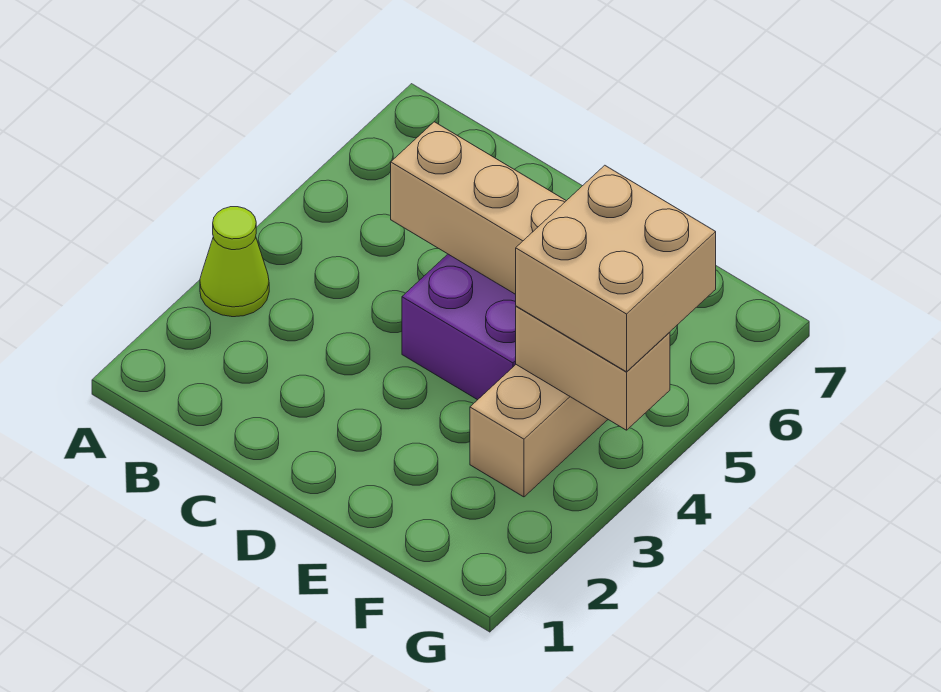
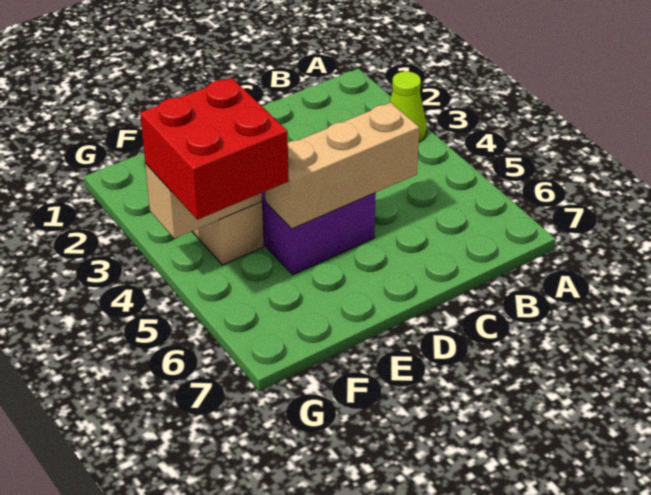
tan brick F4:G5 level 3 -> red brick F4:G5 level 3

